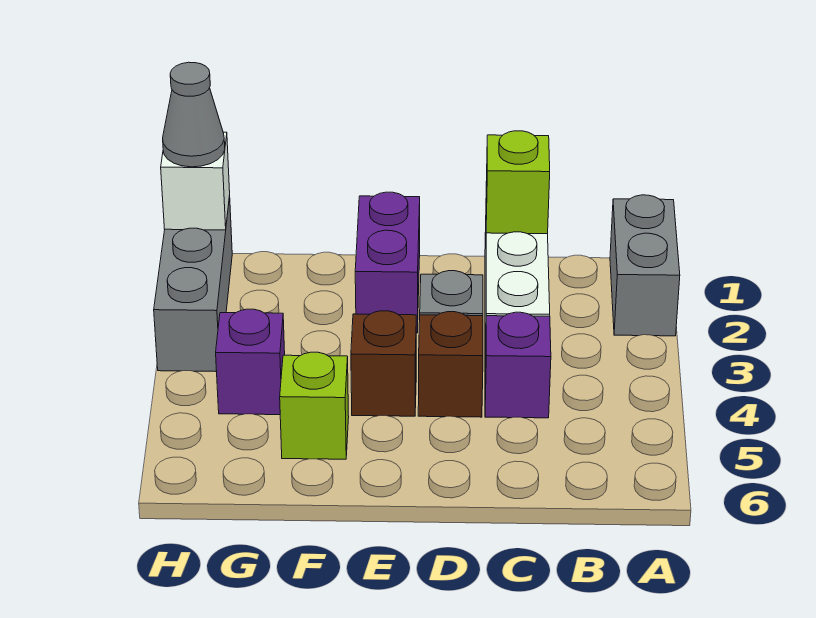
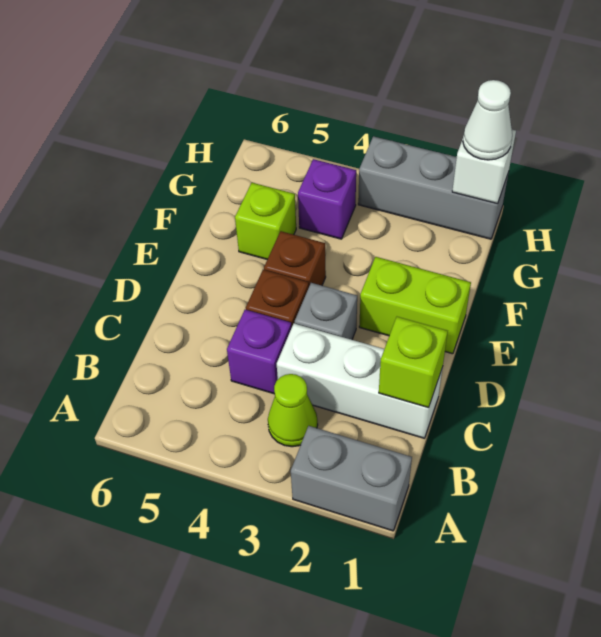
none -> lime cone B3 level 1
purple brick E1:E2 level 1 -> lime brick E1:E2 level 1
grey cone H1 level 3 -> white cone H1 level 3

